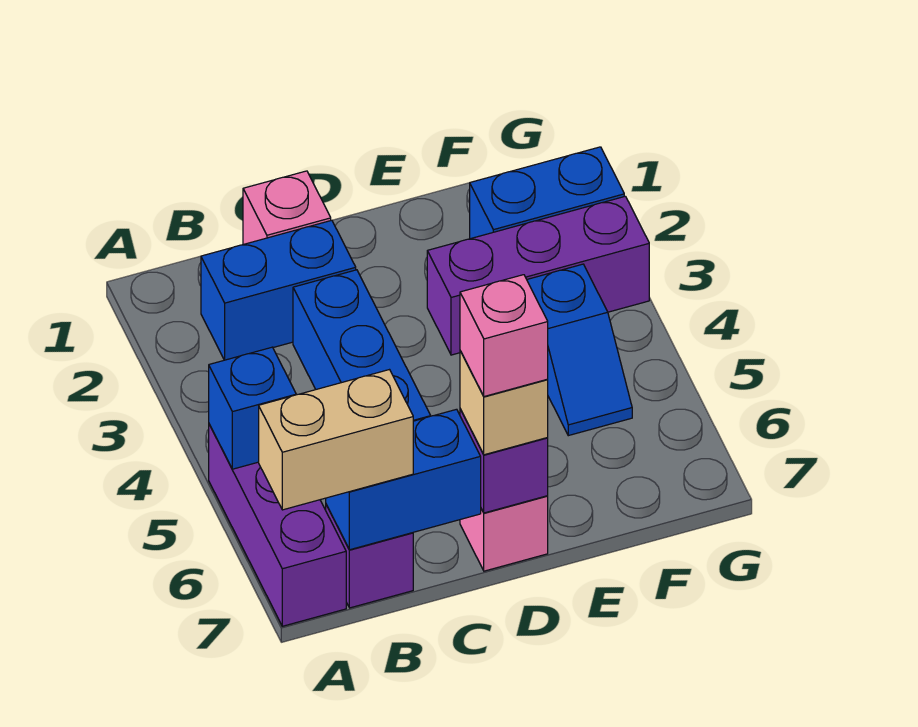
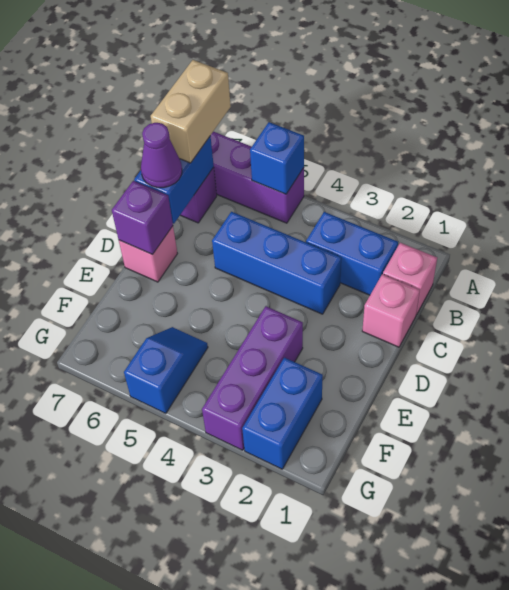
blue brick B2:C2 level 1 -> blue brick B2:B3 level 1
none -> purple cone C7 level 3
tan brick D7 level 3 -> none
pink brick D7 level 4 -> pink brick B1 level 1
blue slope F4:F5 level 1 top 4 -> blue slope F5:G5 level 1 top G

